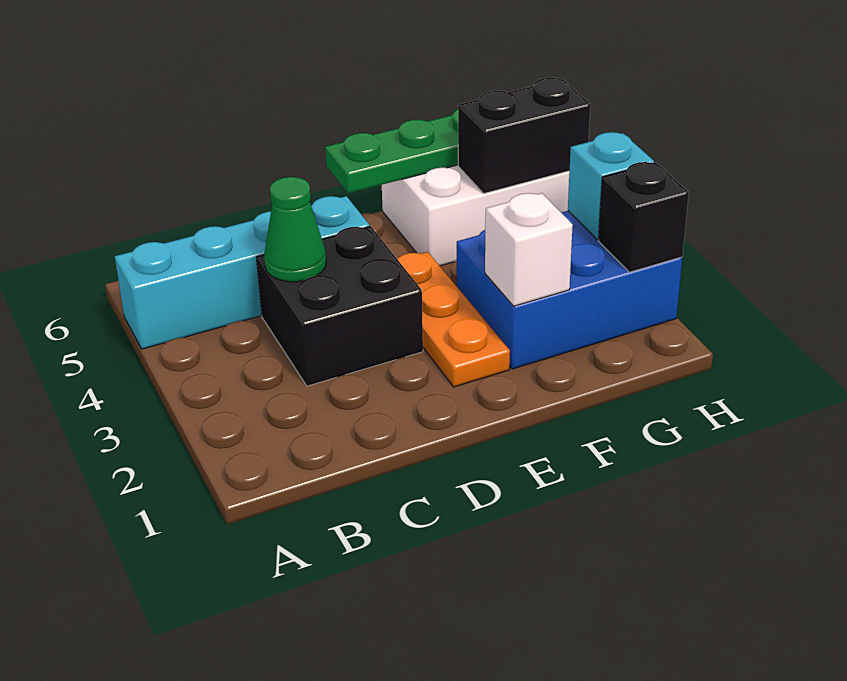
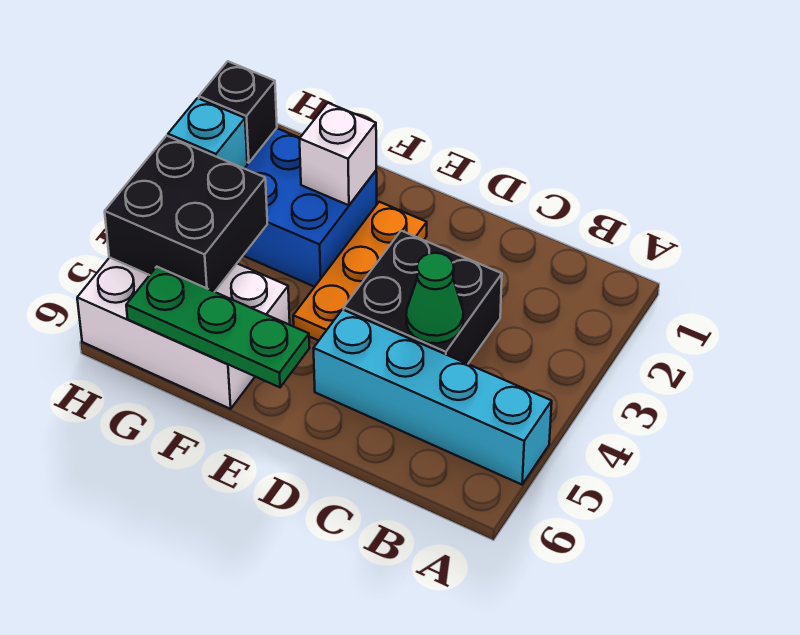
black brick G5:H5 level 2 -> black brick G4:H5 level 2

